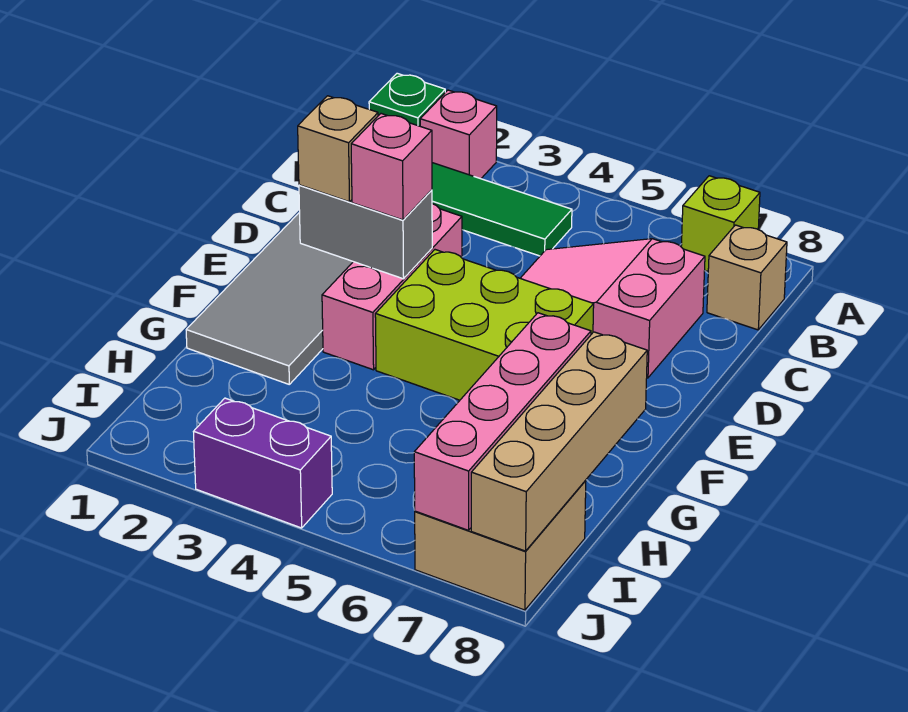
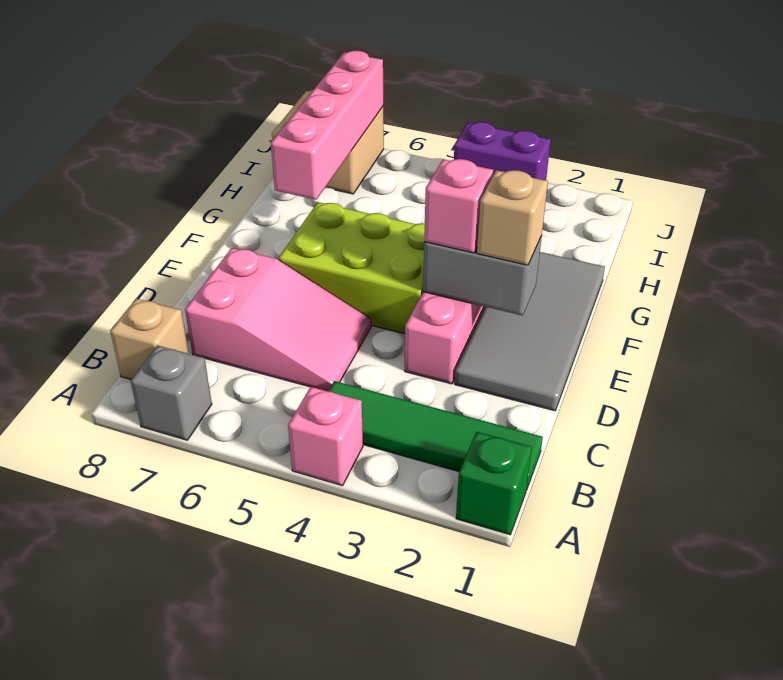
pink brick A2 level 1 -> pink brick A4 level 1
lime brick A7 level 1 -> grey brick A7 level 1
tan brick G8:J8 level 2 -> none

